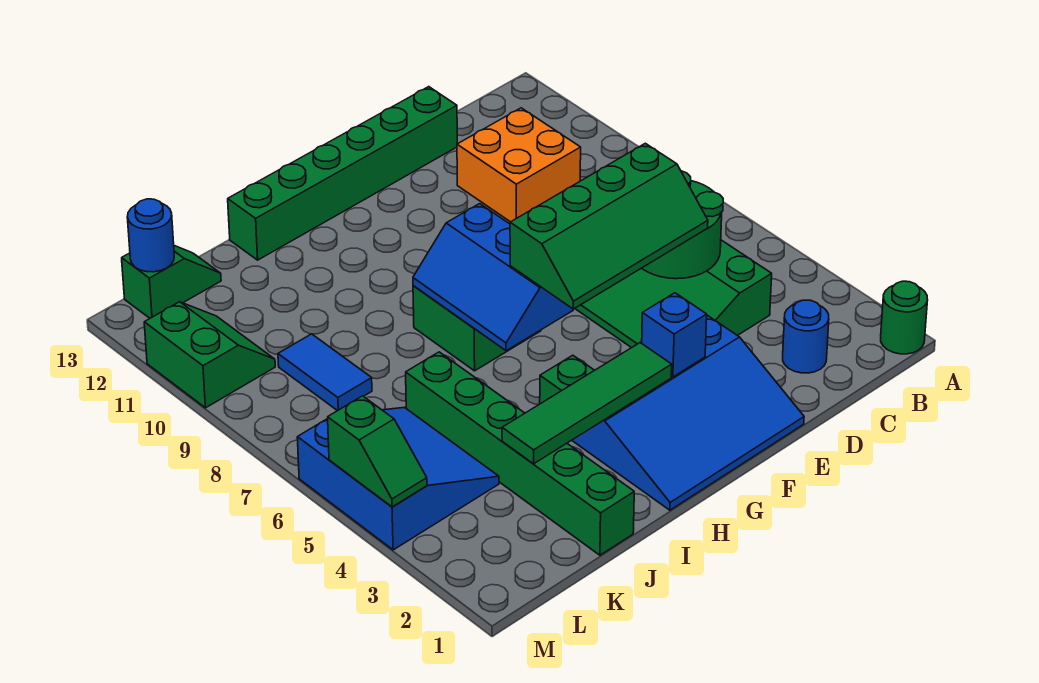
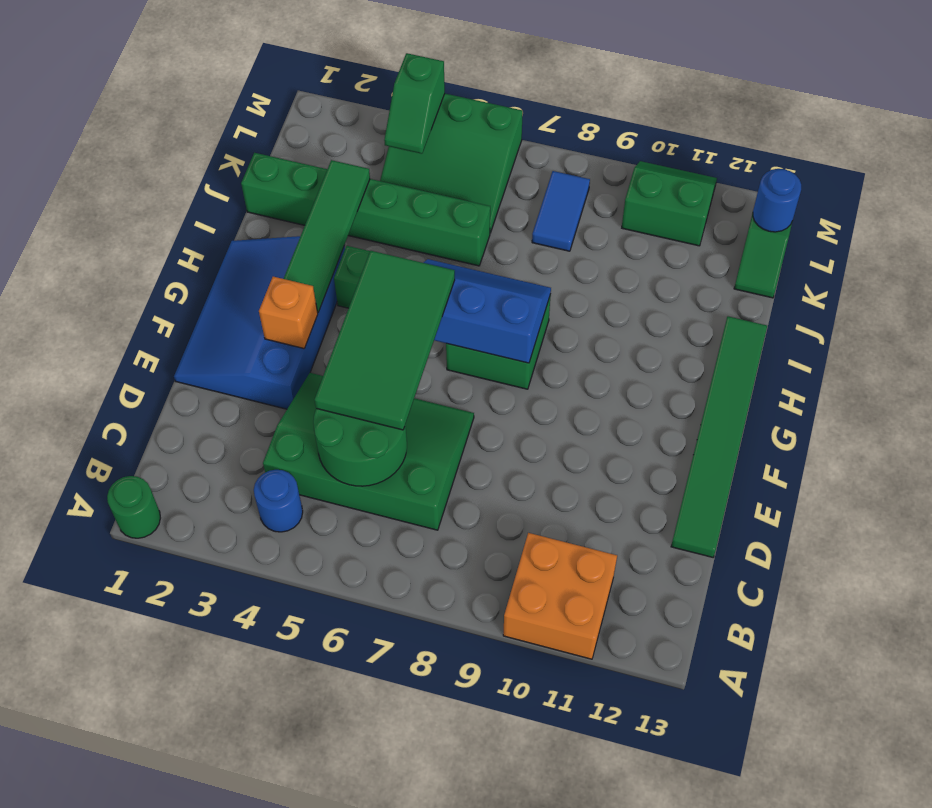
blue round brick C2 level 1 -> blue round brick B4 level 1
orange brick C10:D11 level 1 -> orange brick A10:B11 level 1
green slope D5:G6 level 3 top 6 -> green tile D5:G6 level 3
green brick D13:I13 level 1 -> green tile D13:I13 level 1
blue brick F3 level 2 -> orange brick F3 level 2
blue slope K4:M6 level 1 top M -> green slope K4:M6 level 1 top M
blue tile K8:K9 level 1 -> blue tile K8:L8 level 1
green slope L10:M11 level 1 top M -> green slope L10:M11 level 1 top L
green slope M4:M5 level 2 top 5 -> green slope L4:M4 level 2 top M

